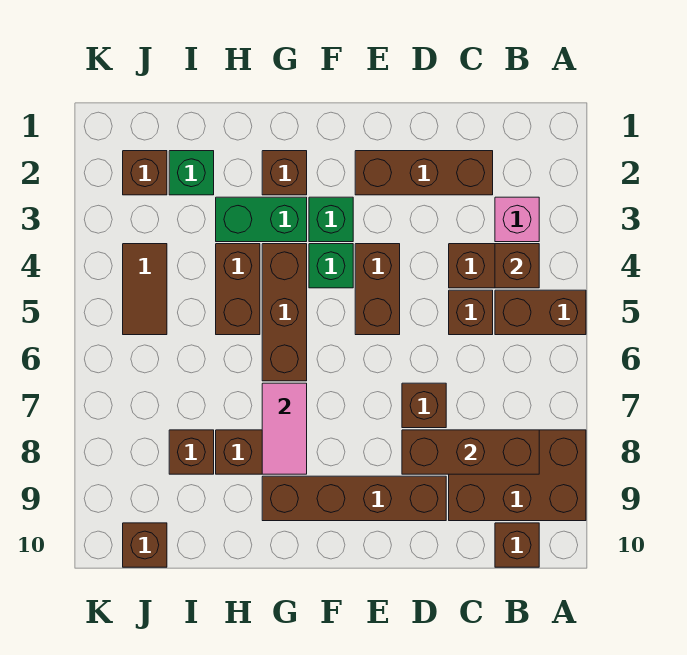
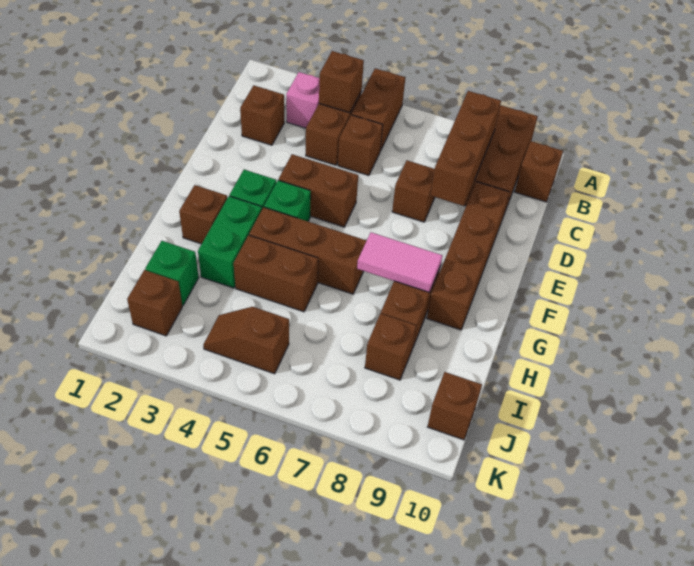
brown brick C2:E2 level 1 -> brown brick C2 level 1
brown tile J4:J5 level 1 -> brown slope J4:J5 level 1 top 5

